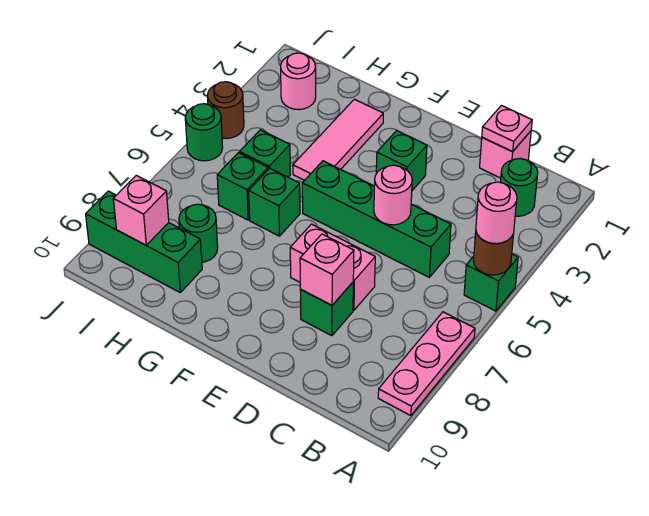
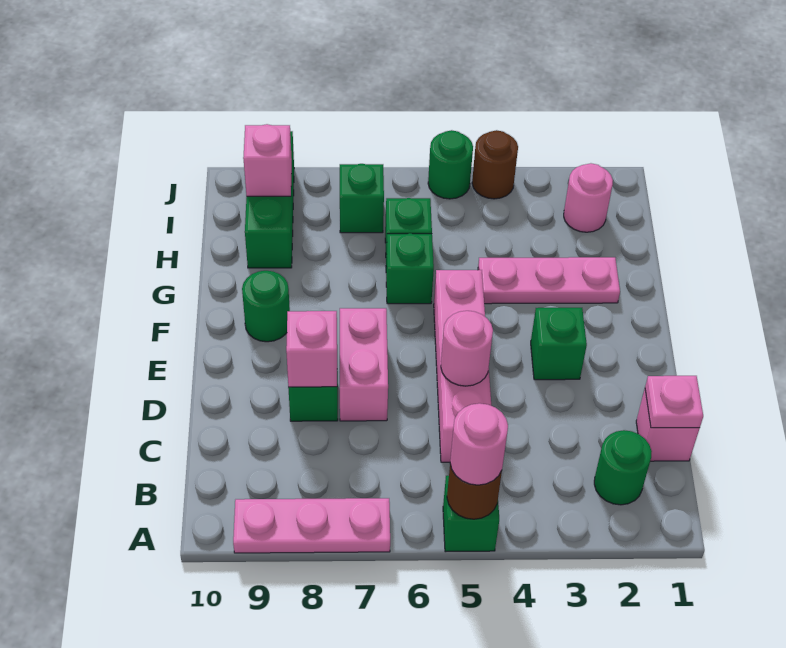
green brick C5:F5 level 1 -> pink brick C5:F5 level 1
pink tile G2:G4 level 1 -> pink plate G2:G4 level 1
green brick H5 level 1 -> green brick I7 level 1
green round brick H8 level 1 -> green round brick F9 level 1

